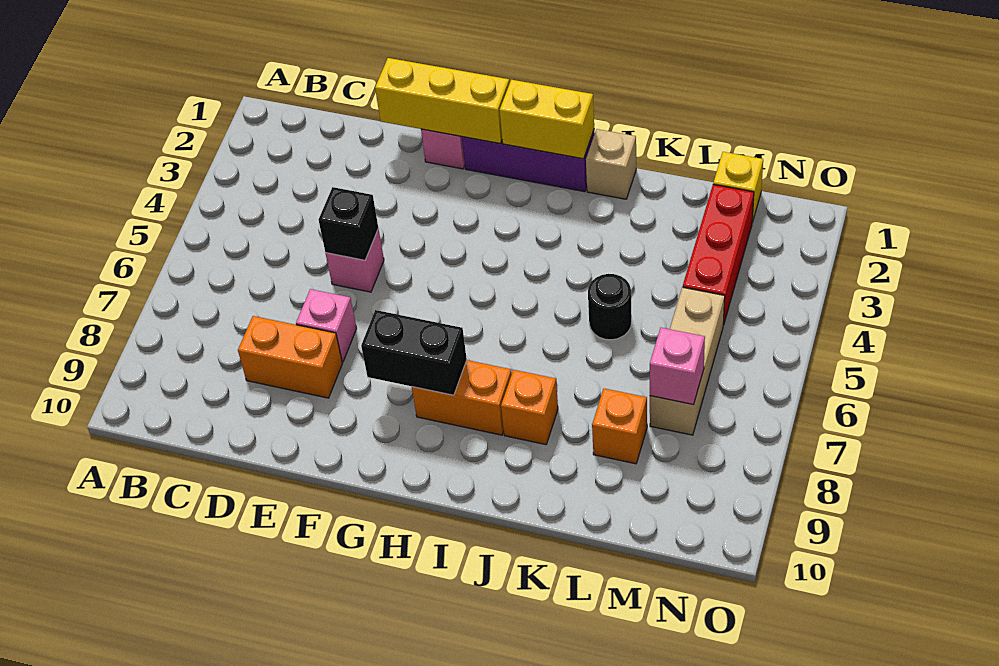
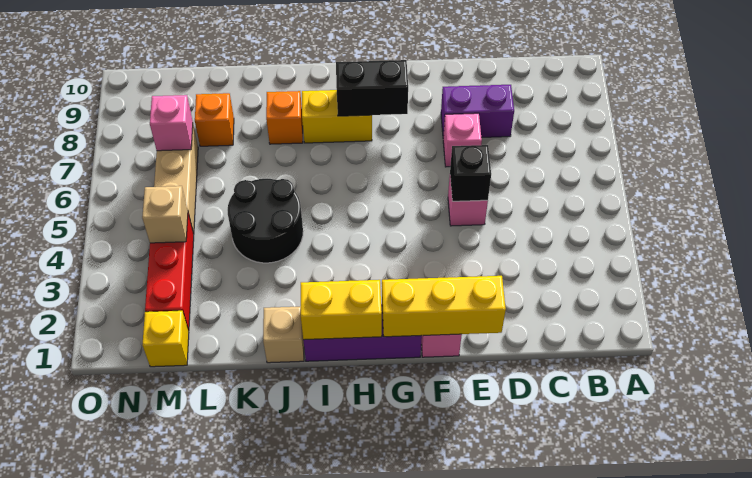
orange brick D8:E8 level 1 -> purple brick D8:E8 level 1
orange brick H8:I8 level 1 -> yellow brick H8:I8 level 1
black round brick K5 level 1 -> black round brick J4:K5 level 1
none -> tan brick M4 level 2

